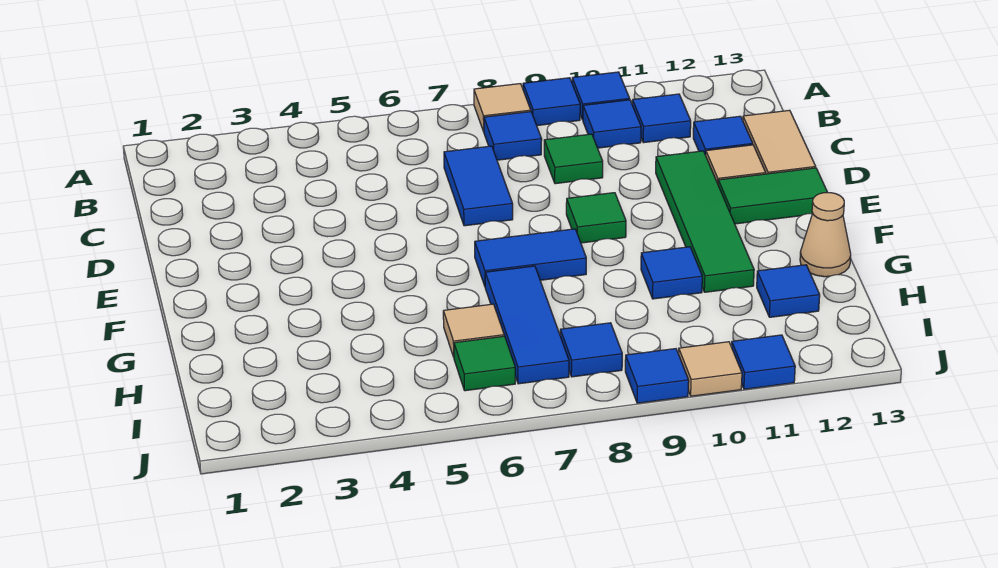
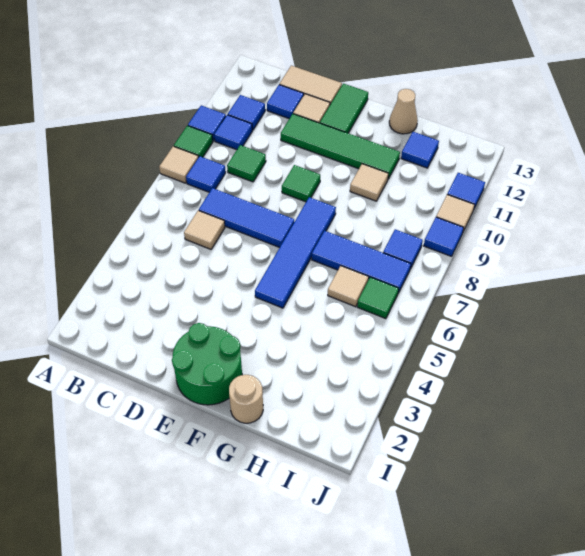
blue tile A9 level 1 -> green tile A9 level 1
none -> tan tile C6 level 1
blue tile C7:D7 level 1 -> blue tile C7:E7 level 1
none -> green round brick E1:F2 level 1
blue tile F7:F8 level 1 -> blue tile F5:F8 level 1
none -> tan round brick G1 level 1
blue tile G10 level 1 -> tan tile G10 level 1

